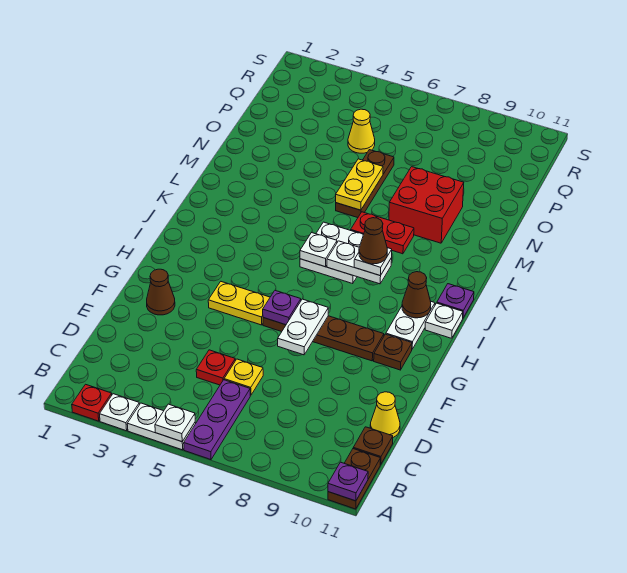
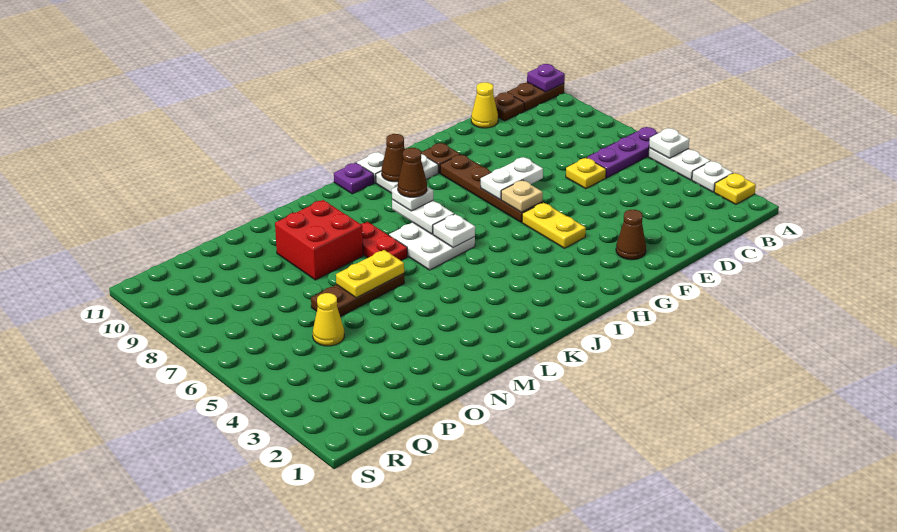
red plate A2 level 1 -> yellow plate A2 level 1
red plate D5 level 1 -> none
purple plate G6 level 2 -> tan plate G6 level 2

